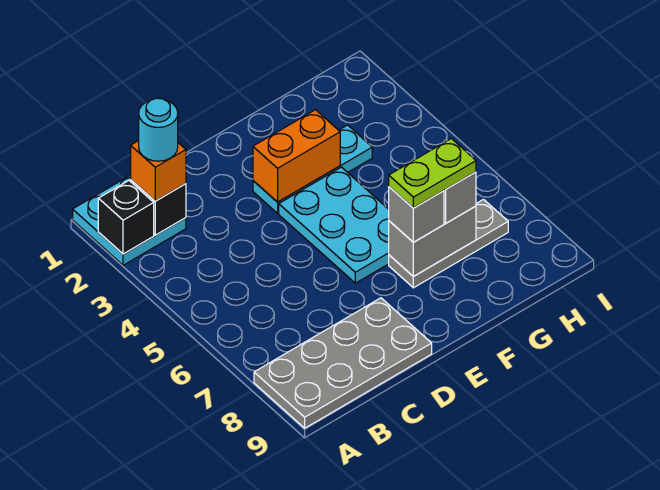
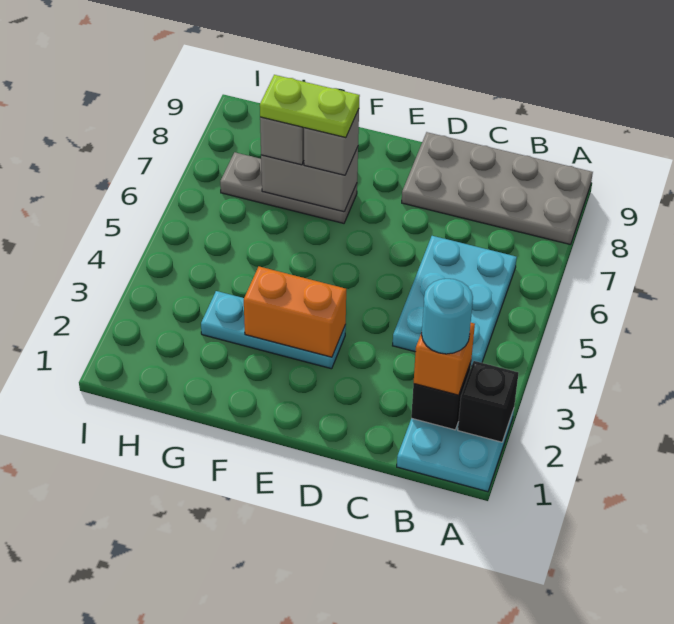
cyan plate E4:F6 level 1 -> cyan plate B4:C6 level 1

